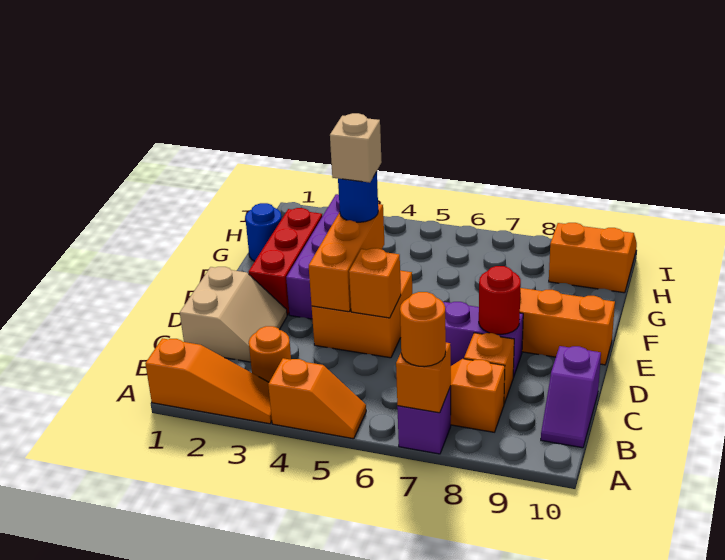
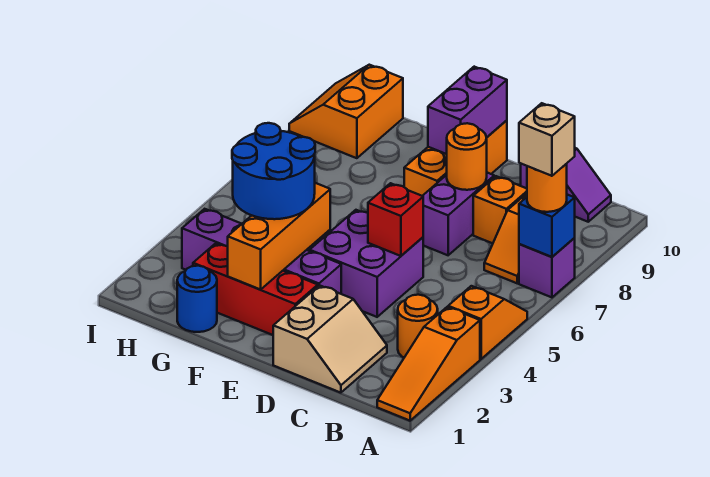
orange slope A1:A3 level 1 top 1 -> orange slope A1:A3 level 1 top 3
orange brick A7 level 2 -> blue brick A7 level 2
tan slope C1:D2 level 1 top 1 -> tan slope C1:D2 level 1 top D
orange brick D4:E5 level 1 -> purple brick D4:E5 level 1
orange brick D4:F4 level 2 -> orange brick F2:F4 level 2
orange brick D5 level 2 -> red brick D5 level 2
red round brick D8 level 2 -> orange round brick D8 level 2
none -> purple brick E9:E10 level 2
blue round brick F4 level 3 -> blue round brick F3:G4 level 3
tan brick F4 level 4 -> tan brick A7 level 4

